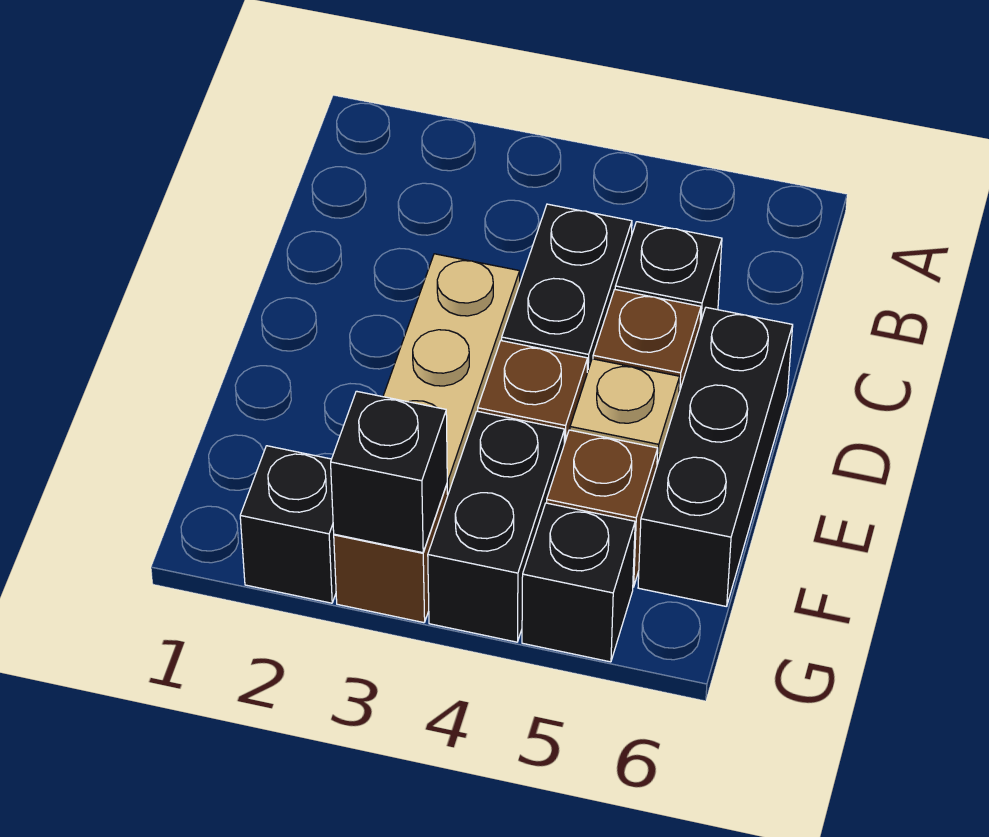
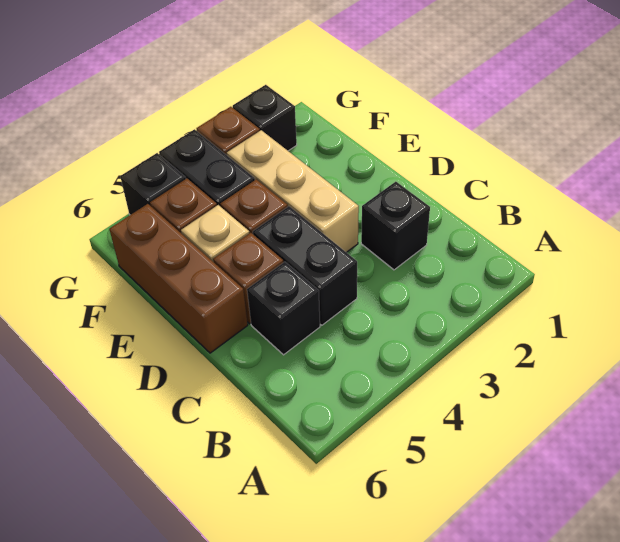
black brick D6:F6 level 1 -> brown brick D6:F6 level 1
black brick G3 level 2 -> black brick C2 level 1

